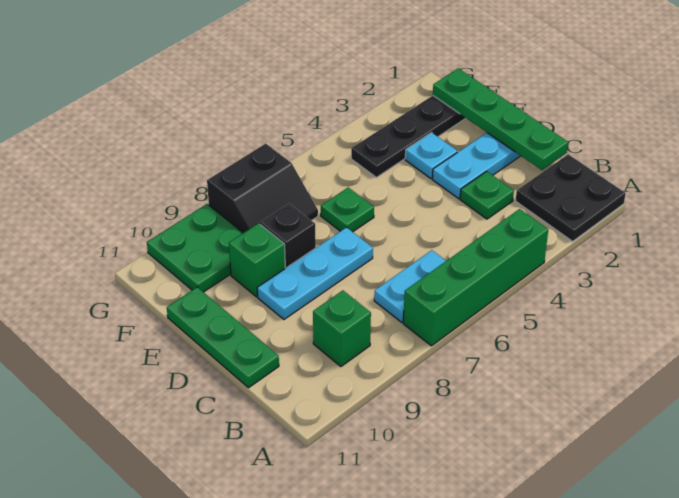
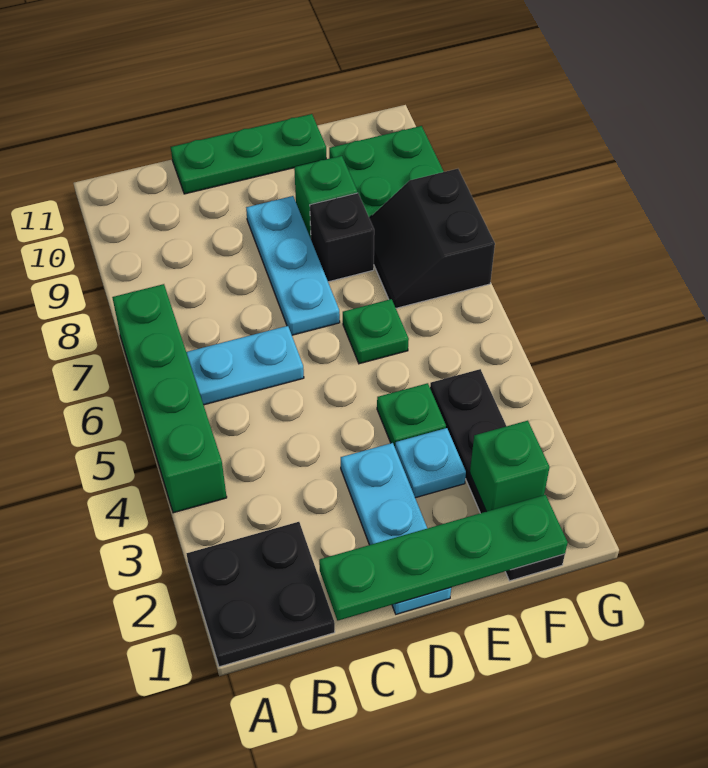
cyan plate B6:B7 level 1 -> cyan plate B6:C6 level 1
green brick B9 level 1 -> green brick F2 level 2
green plate C3 level 1 -> green plate E4 level 1

